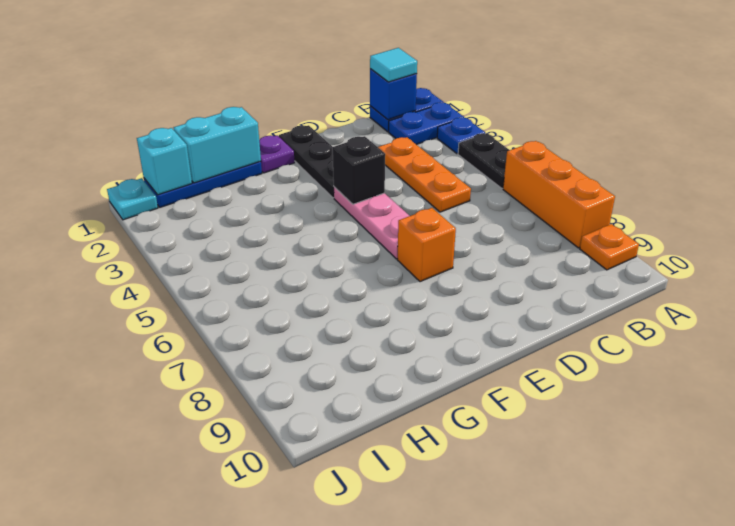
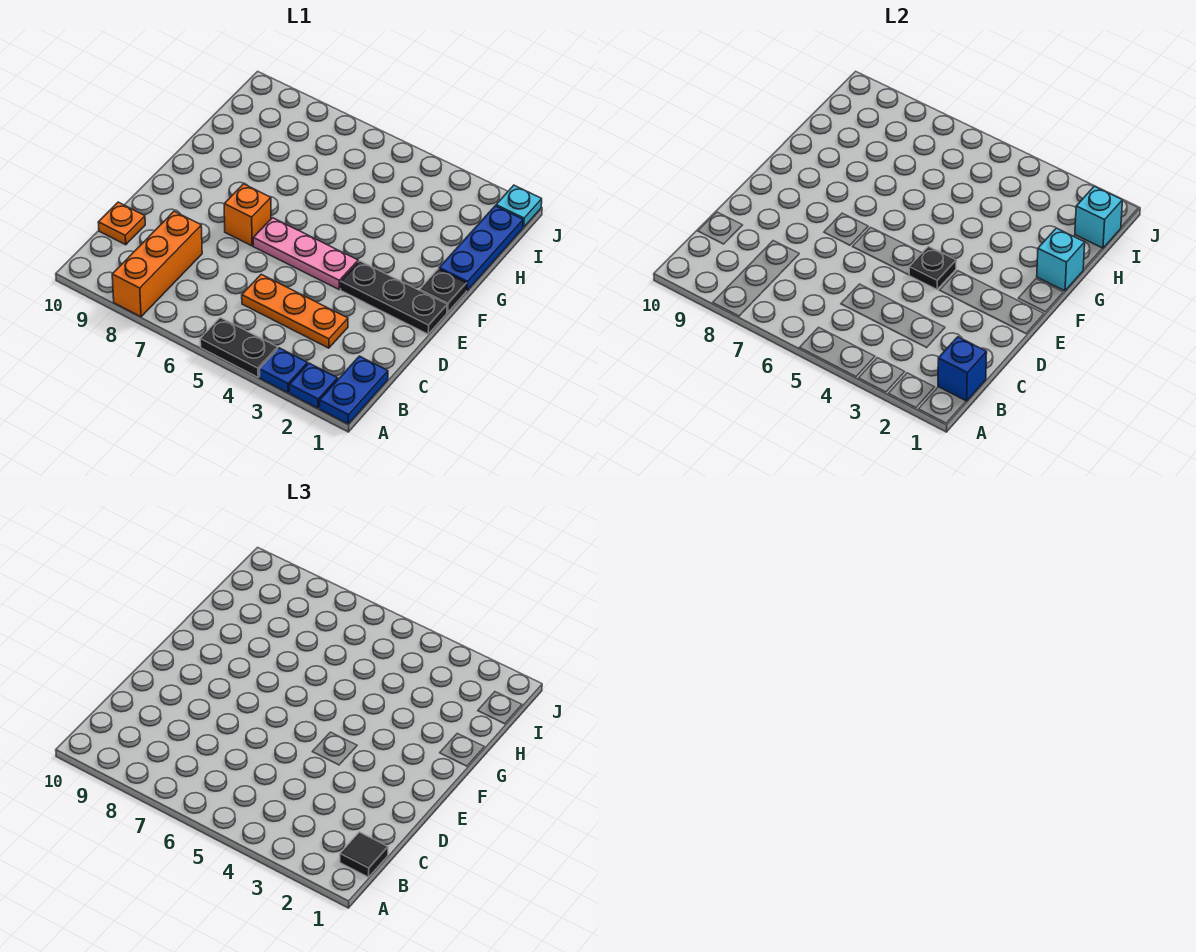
blue plate A2:B2 level 1 -> blue plate A2 level 1
orange brick A6:A8 level 1 -> orange brick A8:C8 level 1
orange plate A9 level 1 -> orange plate C10 level 1
cyan tile B1 level 3 -> black tile B1 level 3
black brick E4 level 2 -> black plate E4 level 2
purple plate F1 level 1 -> black plate F1 level 1
cyan brick G1:H1 level 2 -> cyan brick G1 level 2

